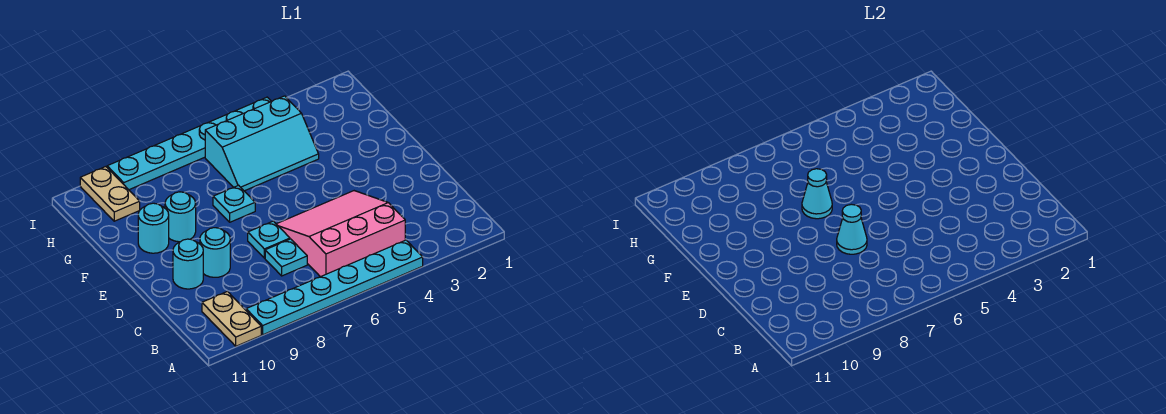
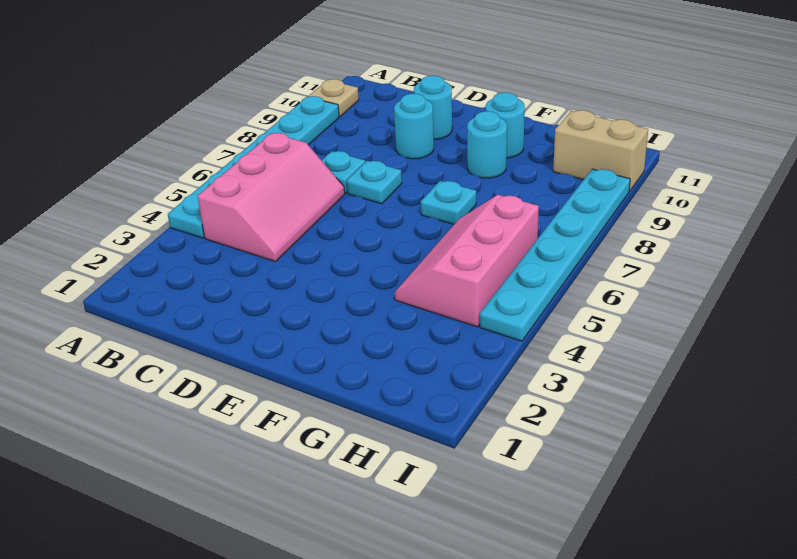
tan plate A10:B10 level 1 -> tan plate A10 level 1
pink slope B4:D6 level 1 top B -> pink slope B4:C6 level 1 top B
cyan cone D7 level 2 -> none
cyan cone F7 level 2 -> none
cyan slope G4:H6 level 1 top H -> pink slope G4:H6 level 1 top H
tan plate H10:I10 level 1 -> tan brick H10:I10 level 1

